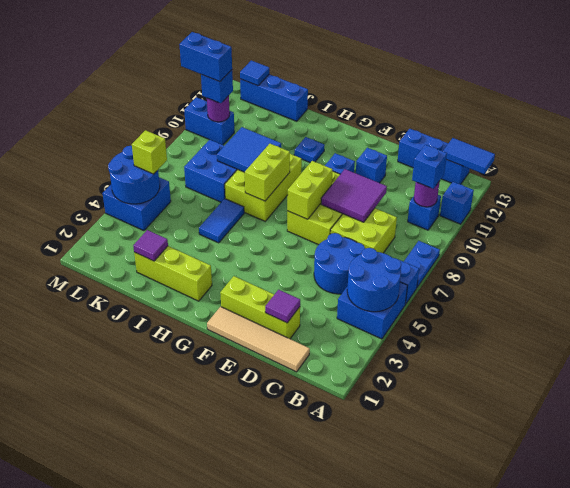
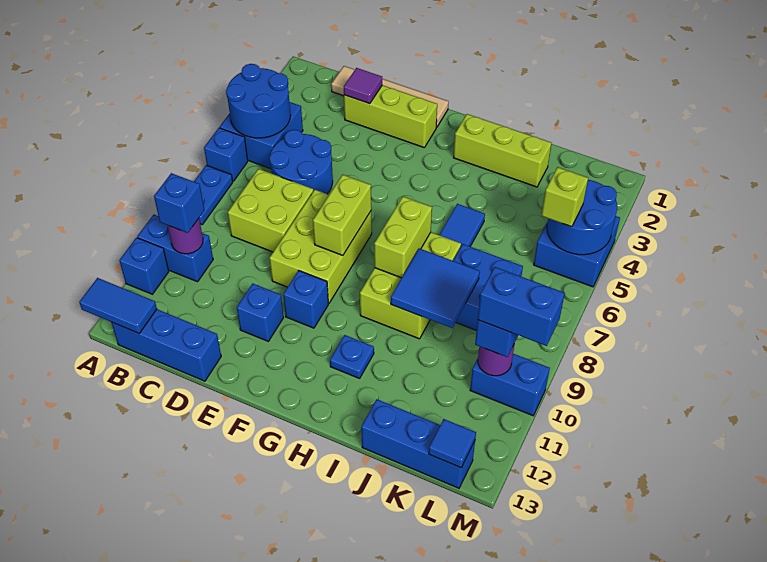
blue brick B10 level 1 -> blue brick A10:B10 level 1
purple tile D8:E9 level 2 -> none
purple tile J2 level 2 -> none

